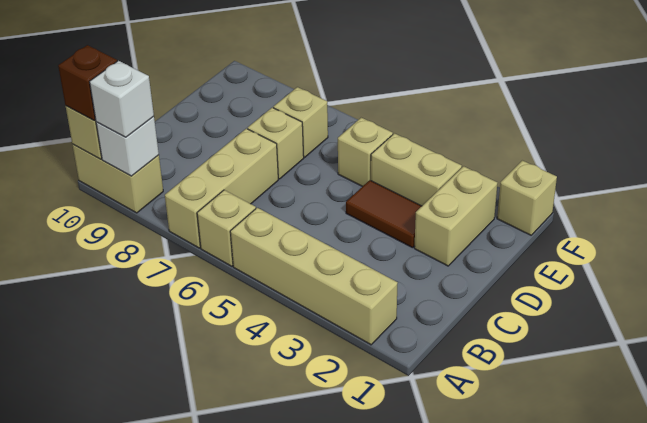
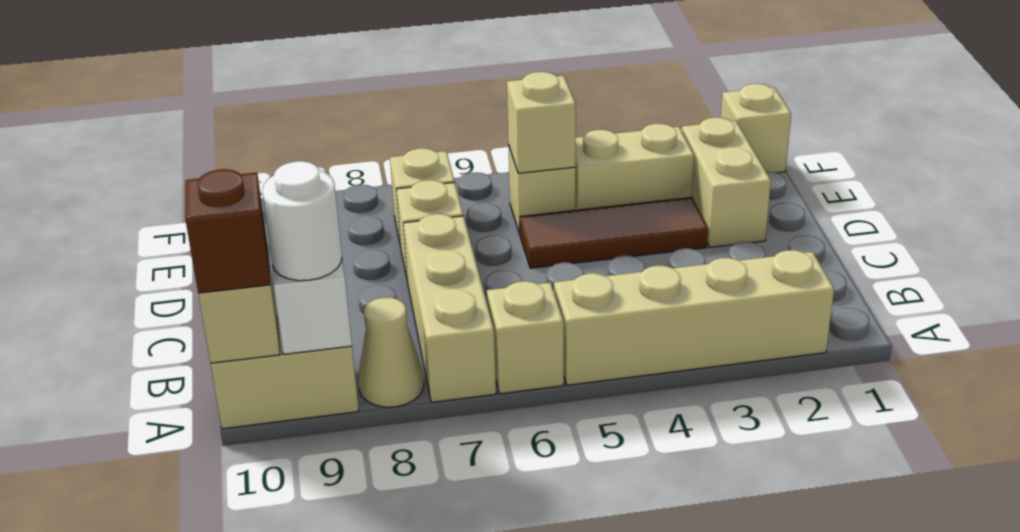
none -> tan cone A8 level 1
white brick A9 level 3 -> white round brick A9 level 3
brown tile D3:D4 level 1 -> brown tile D3:D5 level 1
none -> tan brick E5 level 2

